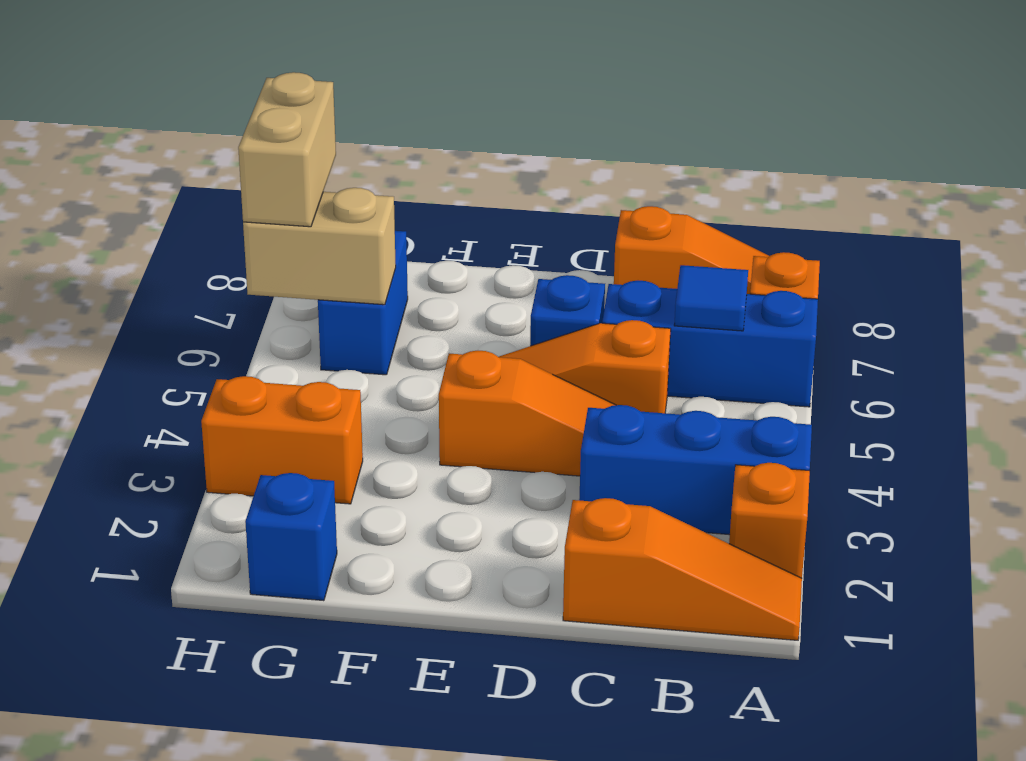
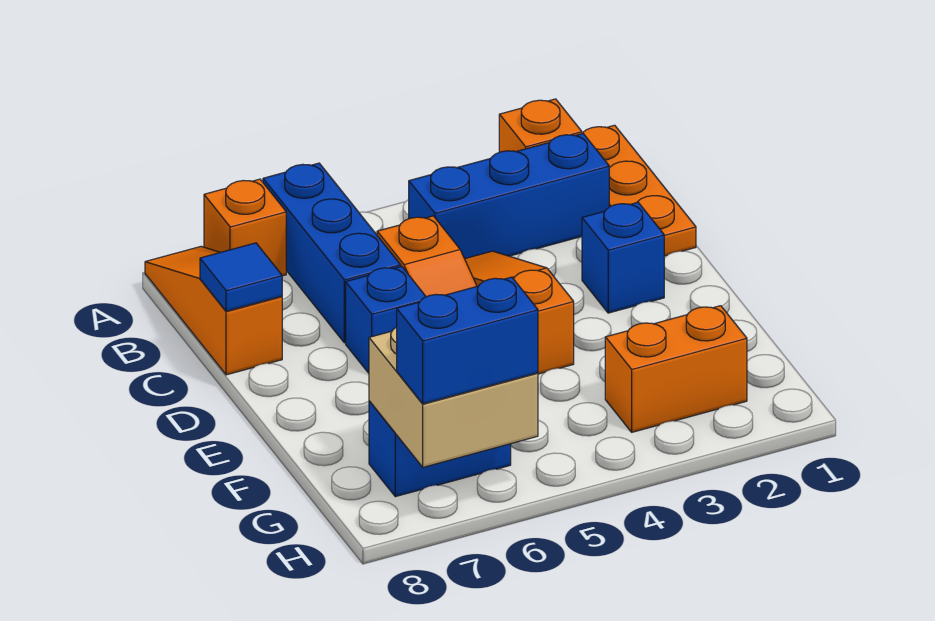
orange slope A1:C1 level 1 top C -> orange plate A1:C1 level 1
blue brick A3:C3 level 1 -> blue brick B2:B4 level 1
blue tile B6 level 2 -> blue tile C8 level 2
blue brick G1 level 1 -> blue brick D2 level 1
orange brick G3:H3 level 1 -> orange brick G2:G3 level 1
tan brick G6:H6 level 2 -> tan brick G6:H7 level 2
tan brick H6:H7 level 3 -> blue brick H6:H7 level 3

